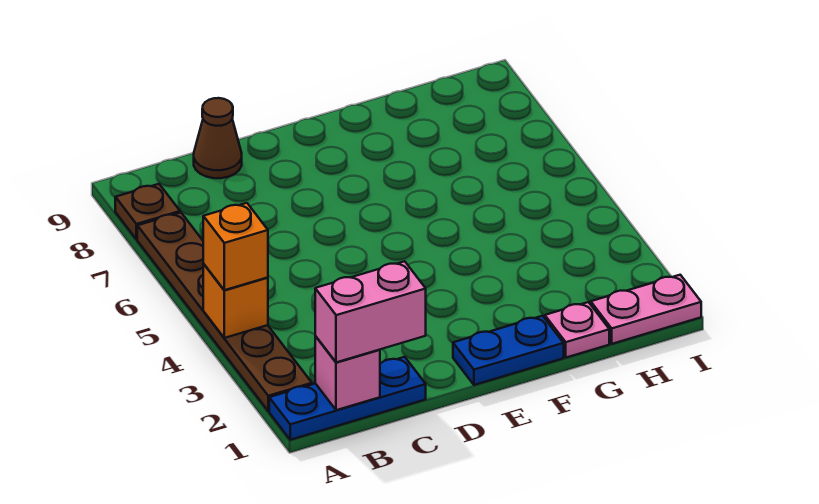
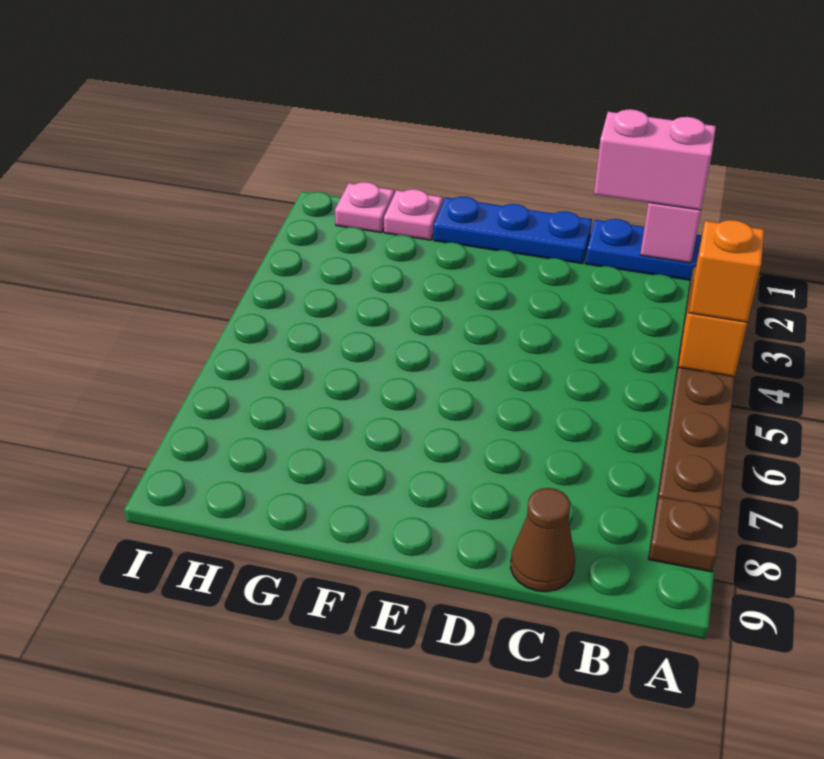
blue plate E1:F1 level 1 -> blue plate D1:F1 level 1
pink plate H1:I1 level 1 -> pink plate H1 level 1

